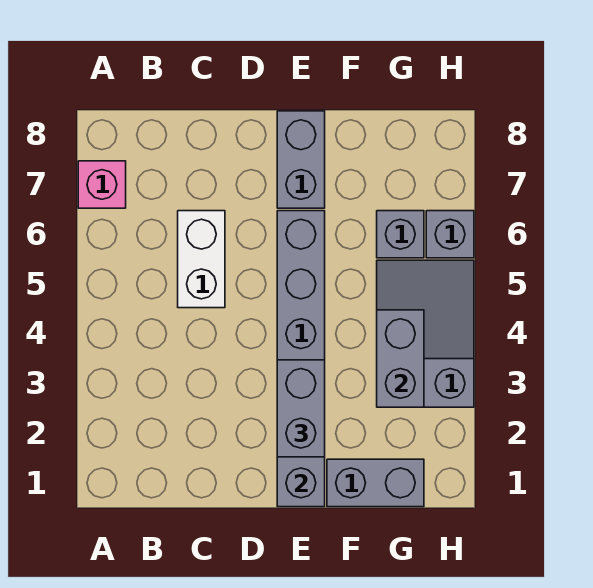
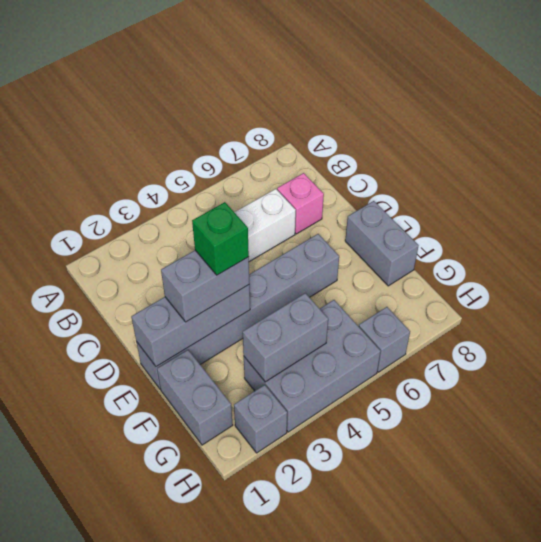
pink brick A7 level 1 -> pink brick C7 level 1
none -> green brick E3 level 4
grey brick E7:E8 level 1 -> grey brick E8:F8 level 1
grey slope G3:H5 level 1 top 3 -> grey brick G3:H5 level 1
grey brick G6 level 1 -> grey brick H2 level 1

